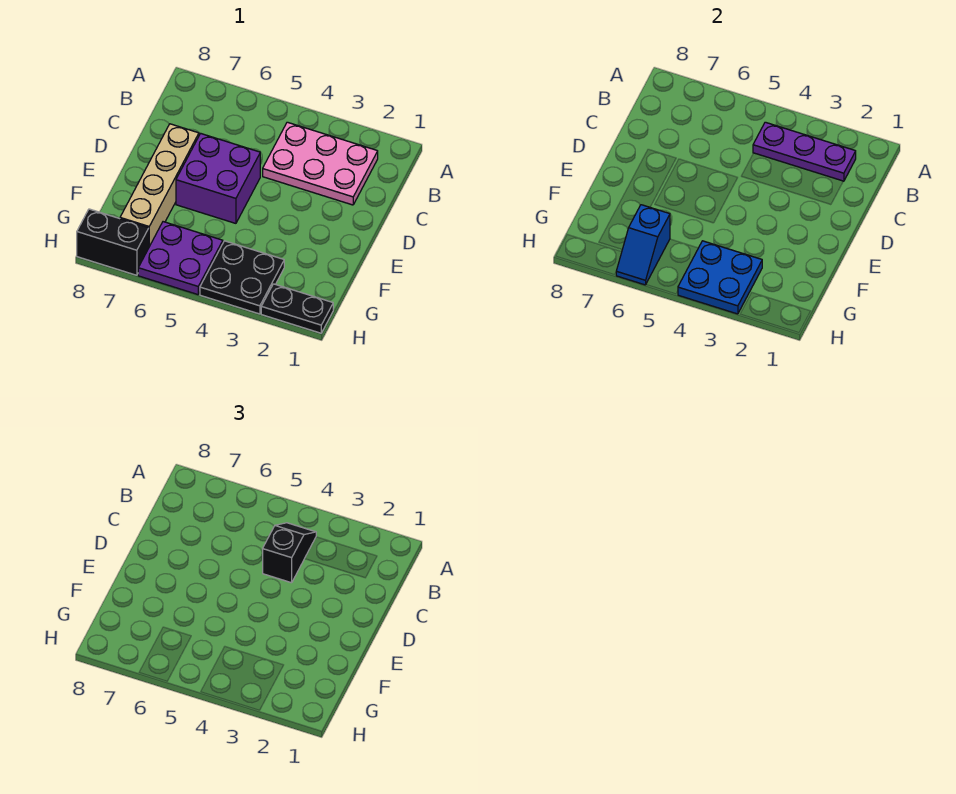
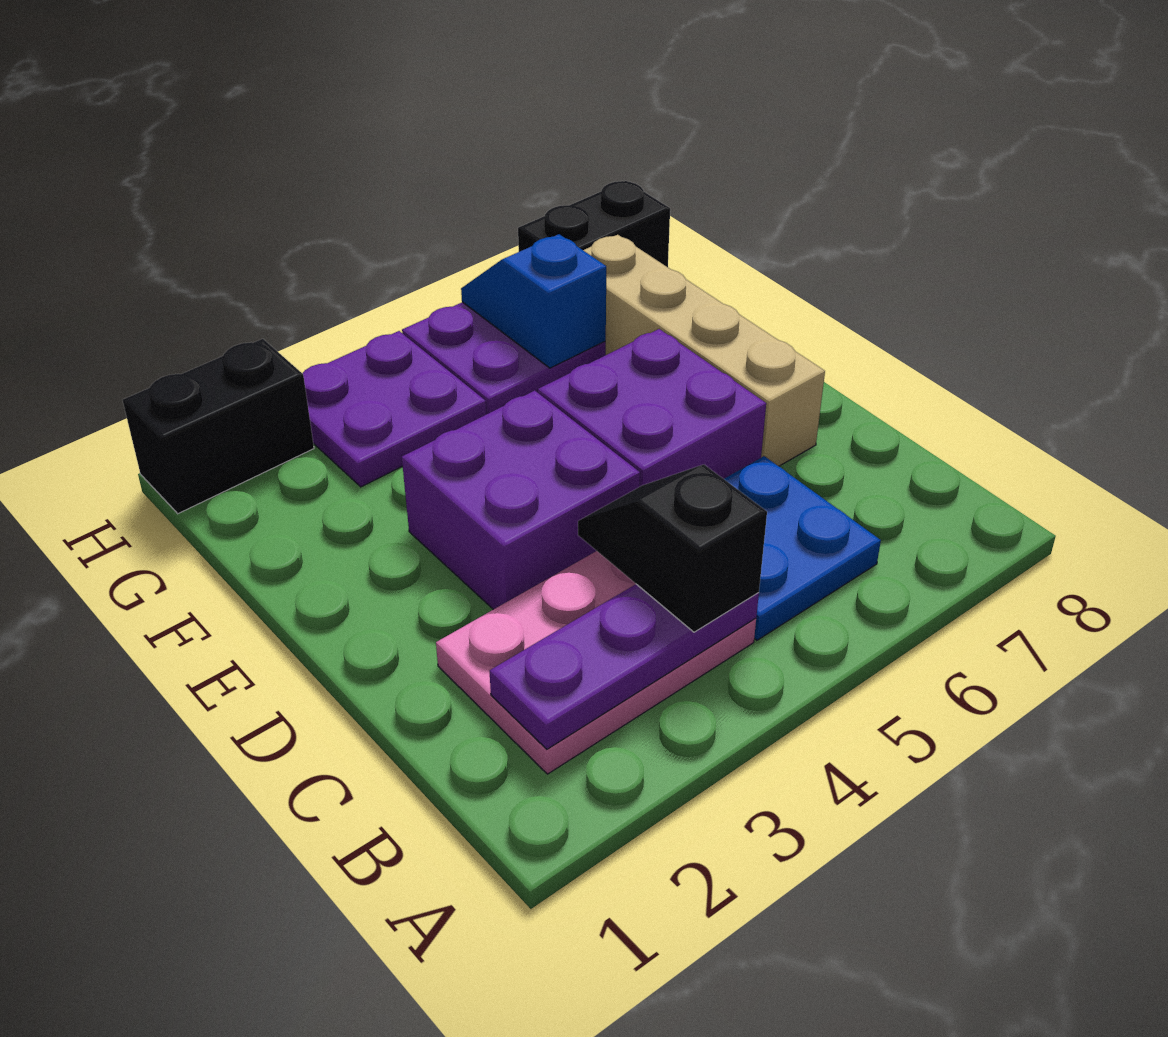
black slope B4:C4 level 3 top C -> black slope B4:C4 level 3 top B
none -> purple brick D3:E4 level 1
black plate G3:H4 level 1 -> purple plate G3:H4 level 1
blue plate G3:H4 level 2 -> blue plate B5:C6 level 1
black plate H1:H2 level 1 -> black brick H1:H2 level 1

